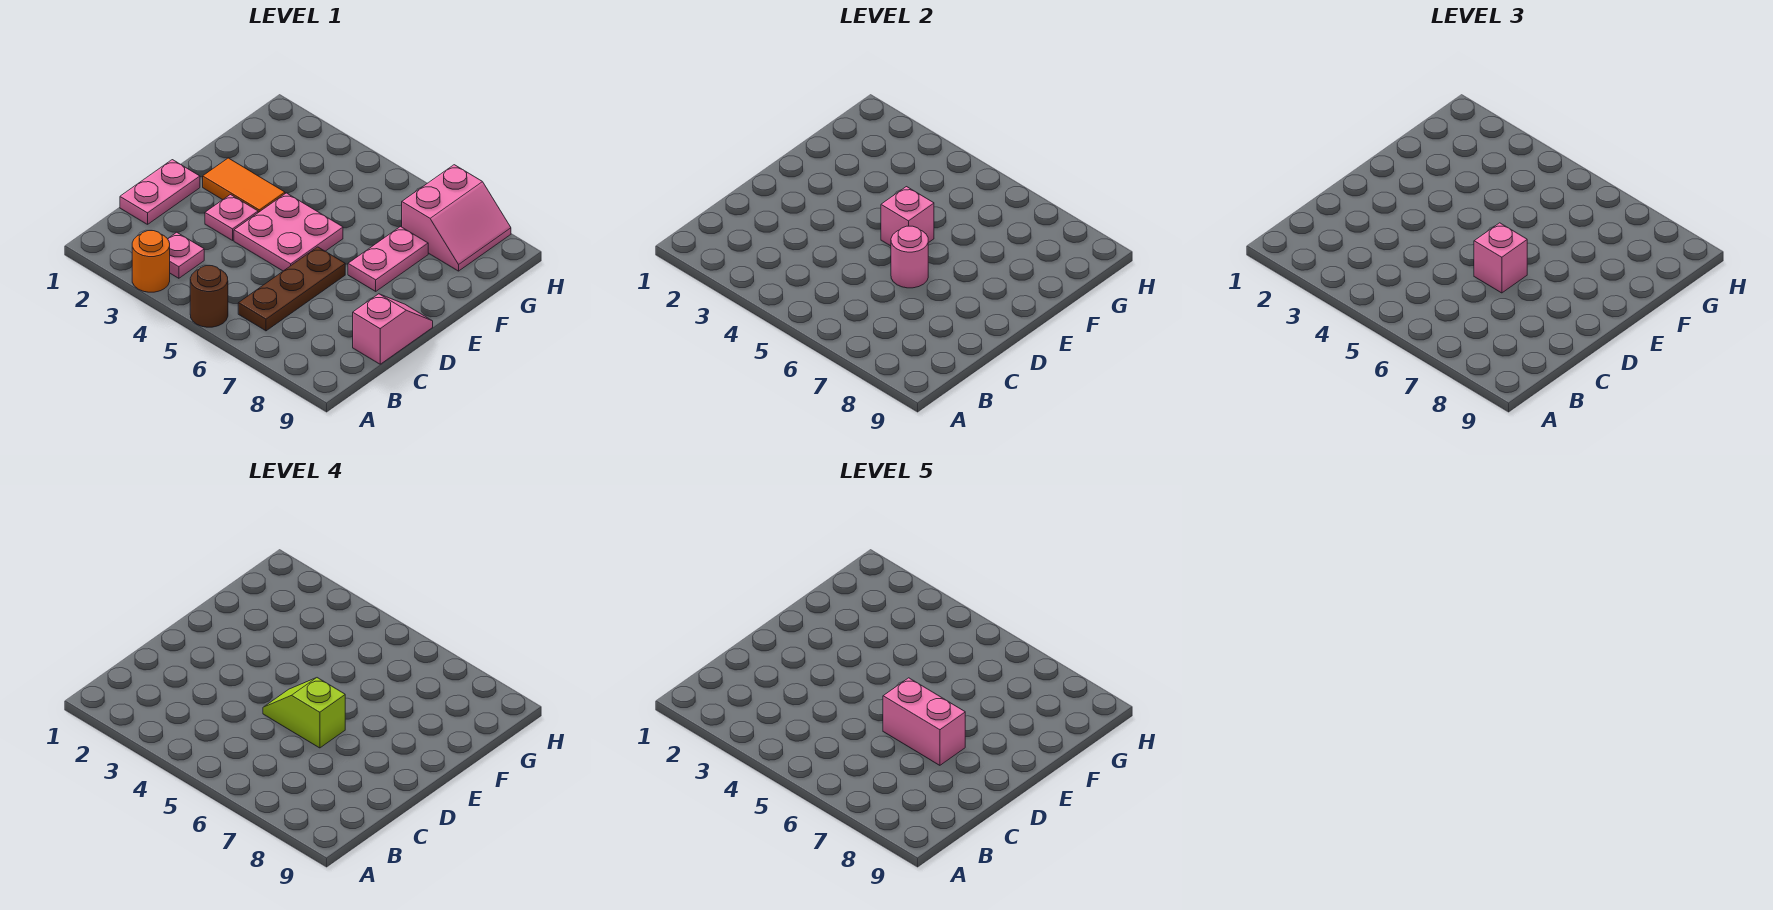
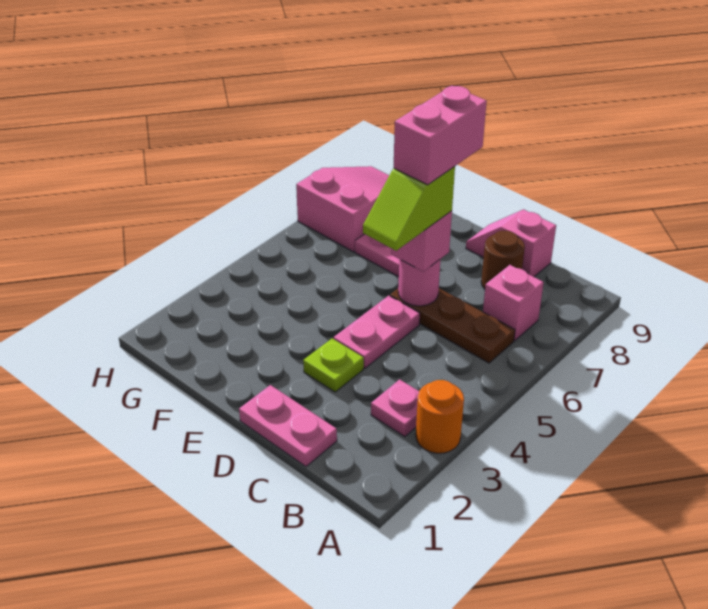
brown round brick A5 level 1 -> brown round brick C8 level 1
pink plate D3 level 1 -> lime plate D3 level 1
pink plate D4:E5 level 1 -> pink plate D4:D5 level 1
orange tile E2:E3 level 1 -> none
pink brick E5 level 2 -> pink brick B7 level 1
pink slope G7:H8 level 1 top 7 -> pink slope G7:H9 level 1 top 7

